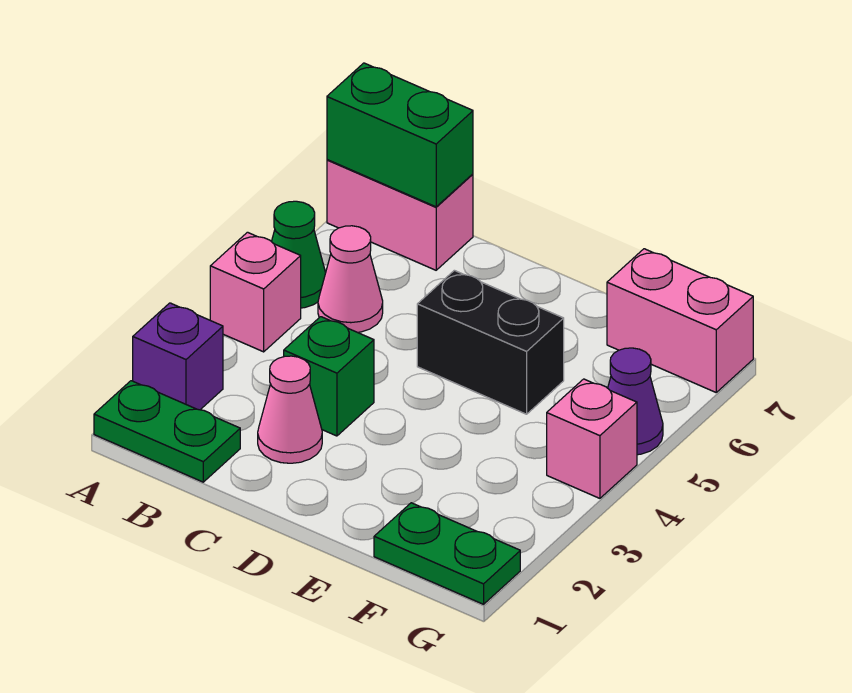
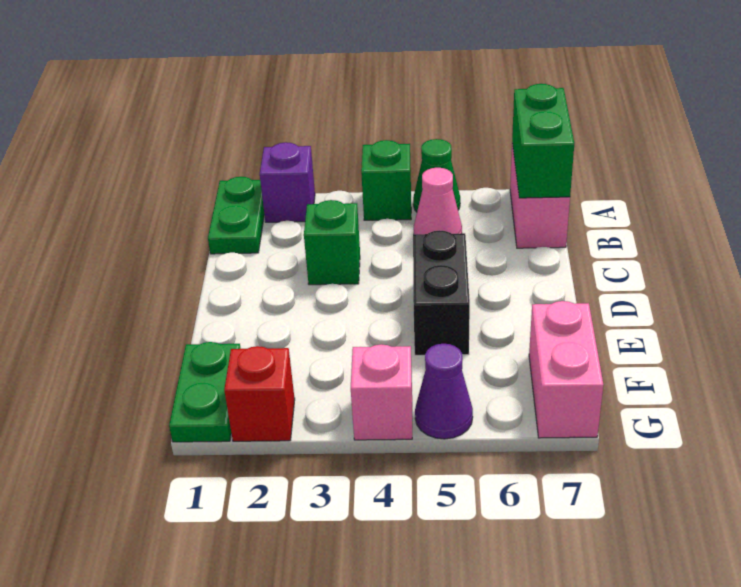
pink brick A4 level 1 -> green brick A4 level 1
pink cone C2 level 1 -> none
none -> red brick G2 level 1

